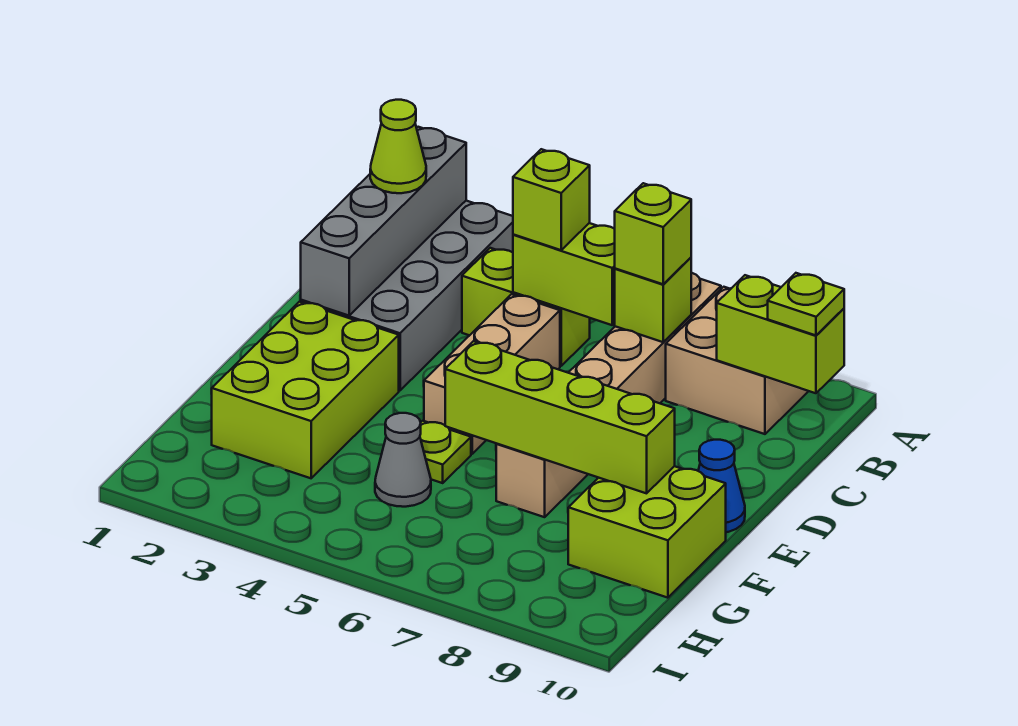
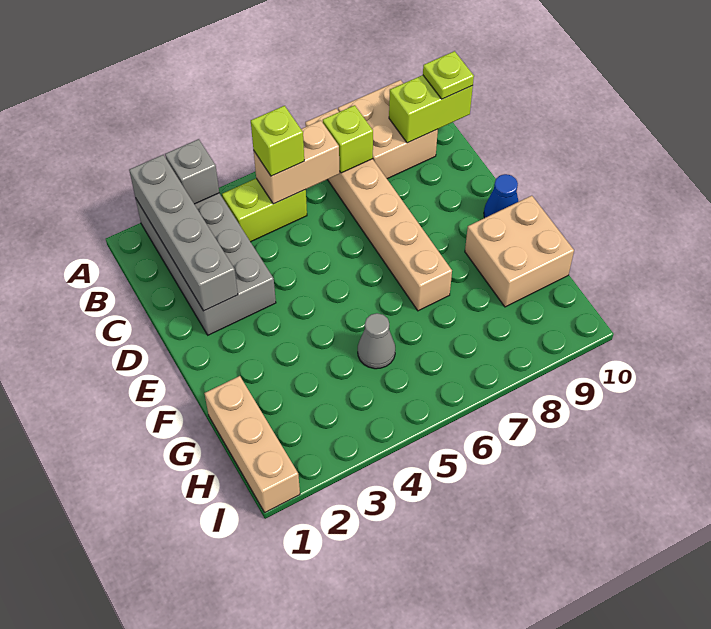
none -> grey brick A3 level 2
lime cone B2 level 3 -> none
lime brick B5:B6 level 2 -> tan brick B5:B6 level 2
lime brick B7 level 3 -> none
tan brick C5:E5 level 1 -> tan brick G1:I1 level 1
lime brick E2:G3 level 1 -> none
lime plate F5 level 1 -> none
lime brick F6:F9 level 2 -> none
lime brick F9:G10 level 1 -> tan brick F9:G10 level 1

